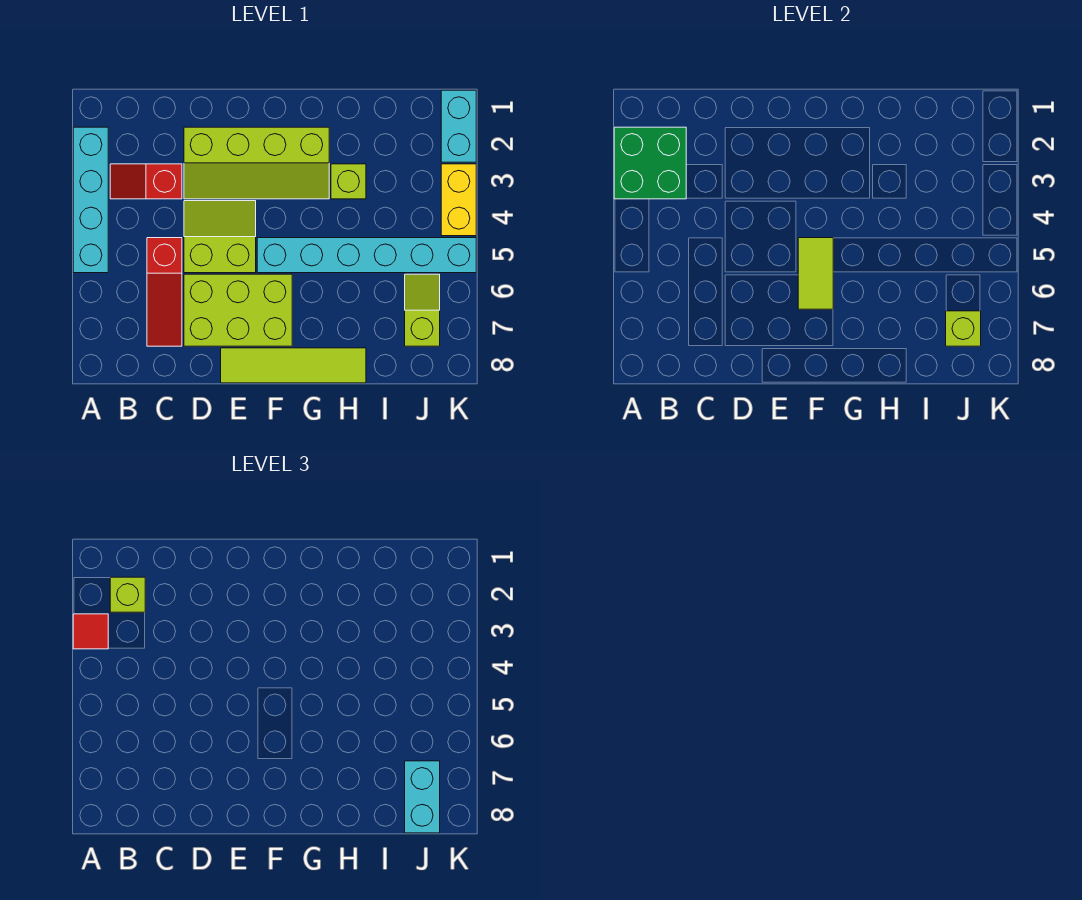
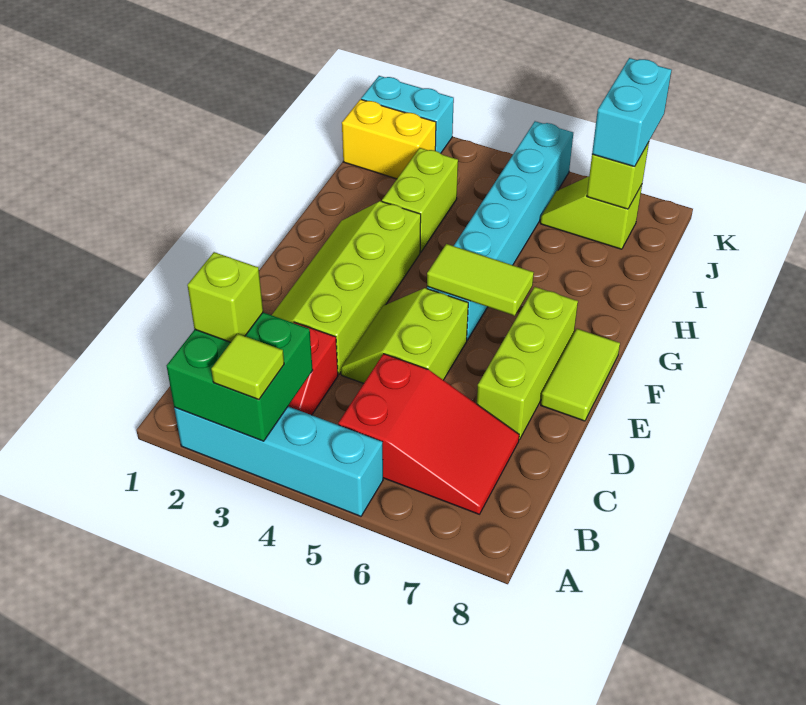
red tile A3 level 3 -> lime tile A3 level 3
red slope C5:C7 level 1 top 5 -> red slope B5:C7 level 1 top 5
lime slope D2:G3 level 1 top 2 -> lime slope D2:G3 level 1 top 3
lime brick D6:F7 level 1 -> lime brick D7:F7 level 1
lime tile E8:H8 level 1 -> lime tile E8:F8 level 1
lime brick H3 level 1 -> lime brick H3:I3 level 1
cyan brick J7:J8 level 3 -> cyan brick J7:K7 level 3
yellow brick K3:K4 level 1 -> yellow brick J1:J2 level 1

